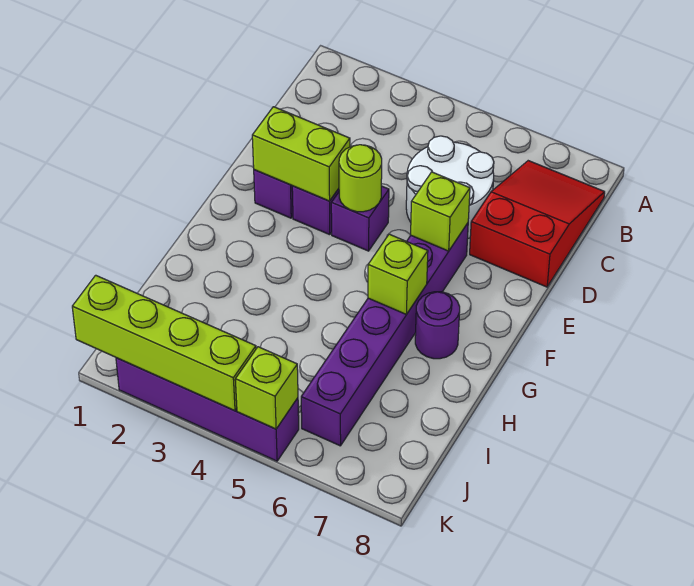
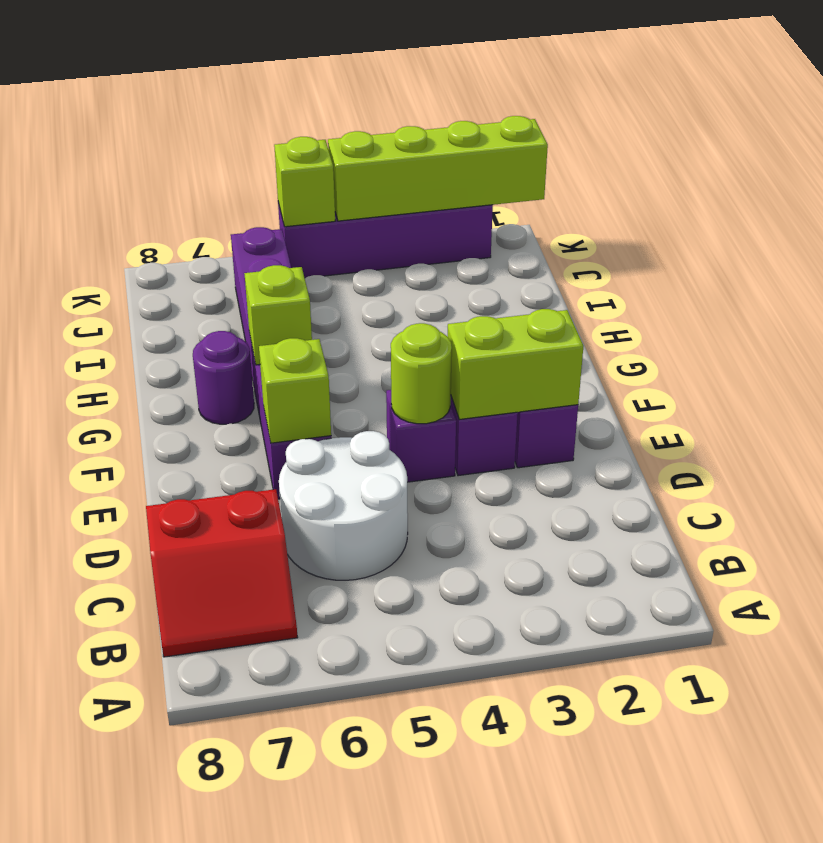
red slope B7:D8 level 1 top D -> red slope B7:C8 level 1 top C

